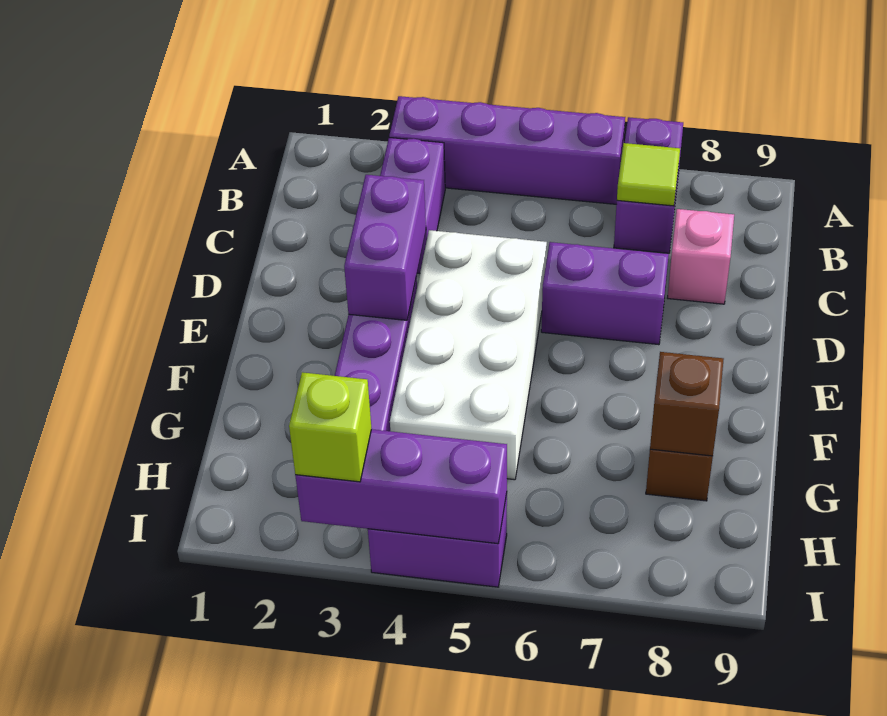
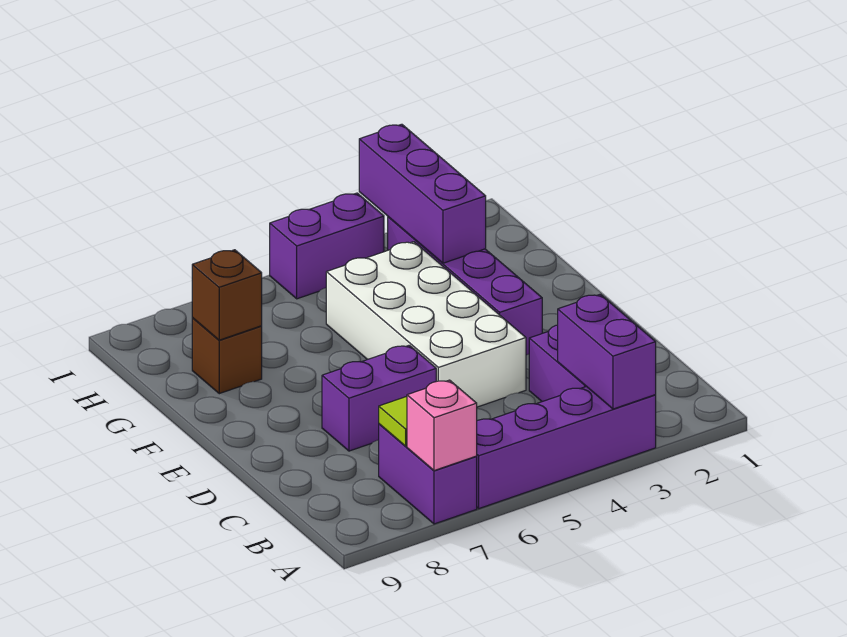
pink brick C8 level 1 -> pink brick A7 level 2
purple brick D3:E3 level 2 -> purple brick A3:B3 level 2
purple brick I3:I5 level 2 -> purple brick G3:I3 level 2
lime brick I3 level 3 -> none

